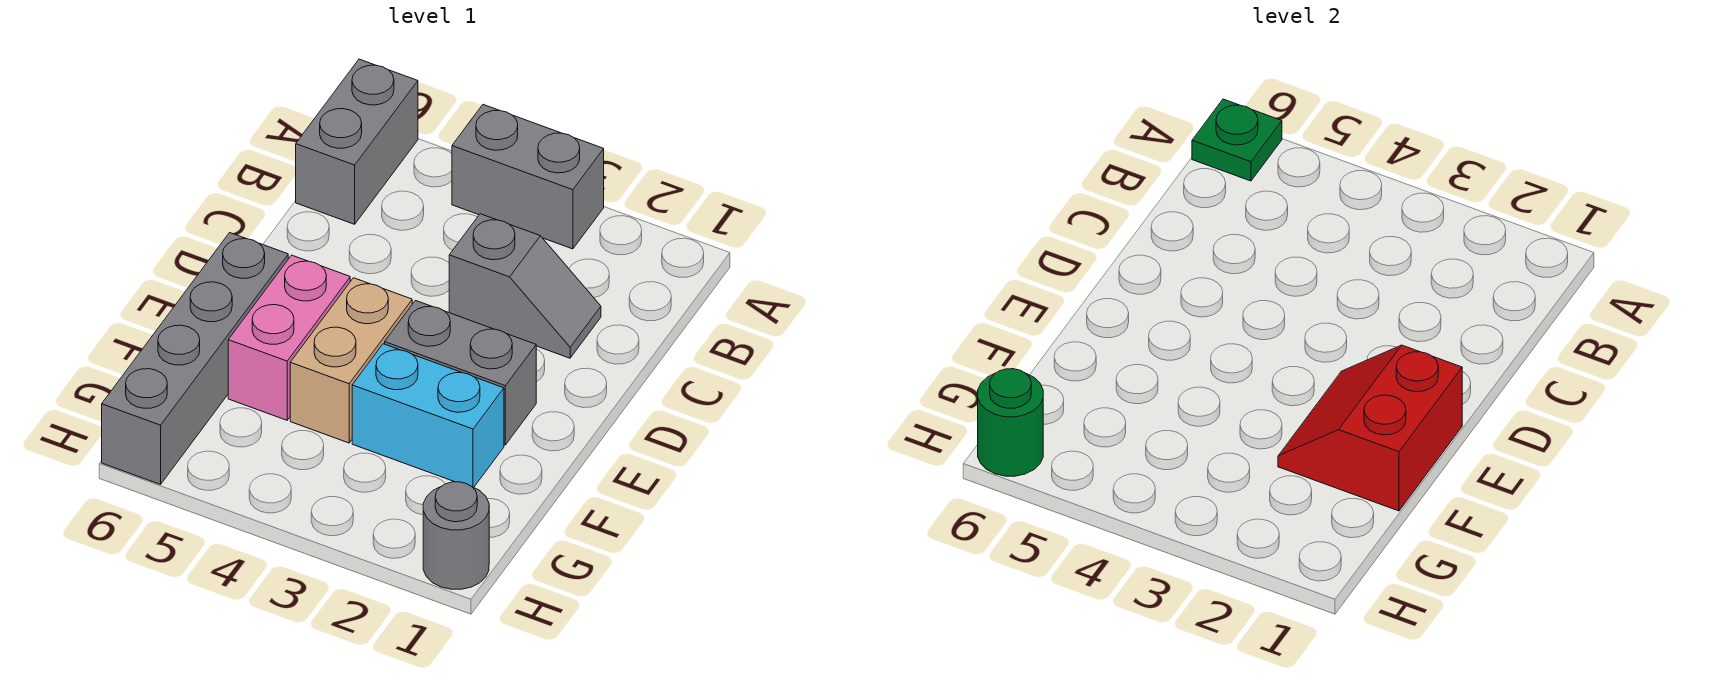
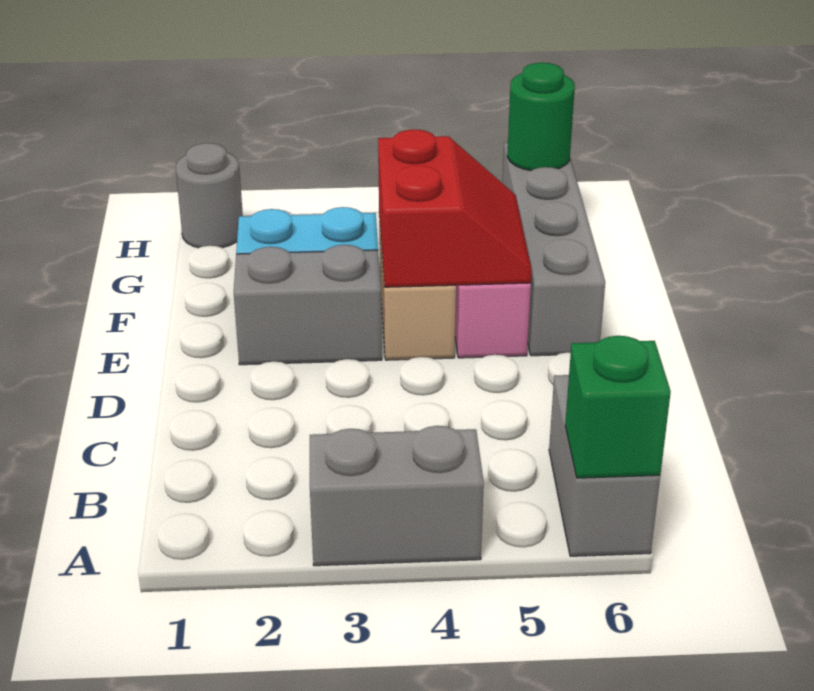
green plate A6 level 2 -> green brick A6 level 2
grey slope C2:C3 level 1 top 3 -> none
red slope E1:F2 level 2 top 1 -> red slope E4:F5 level 2 top 4

